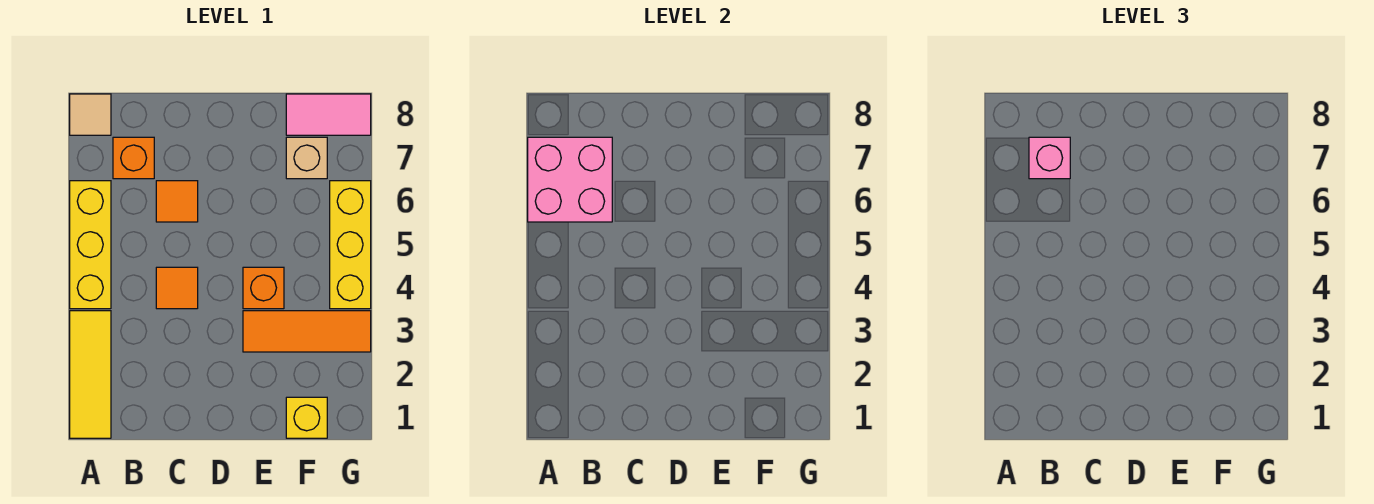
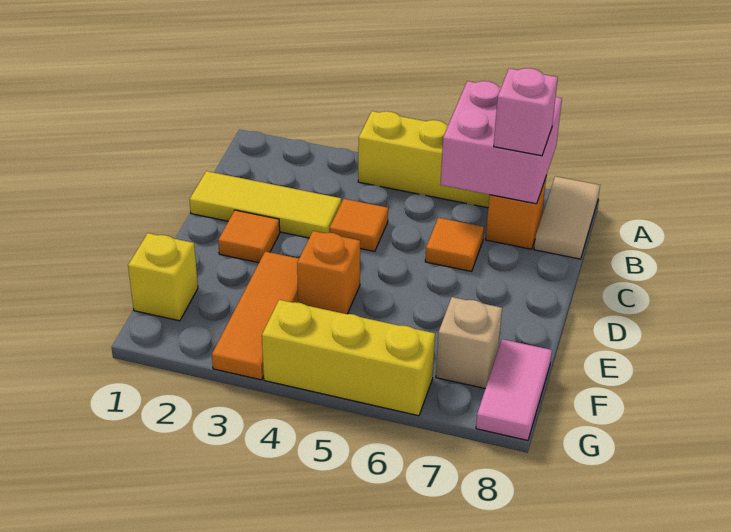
yellow tile A1:A3 level 1 -> yellow tile C1:C3 level 1
tan tile A8 level 1 -> tan tile A8:B8 level 1
none -> orange tile D2 level 1

